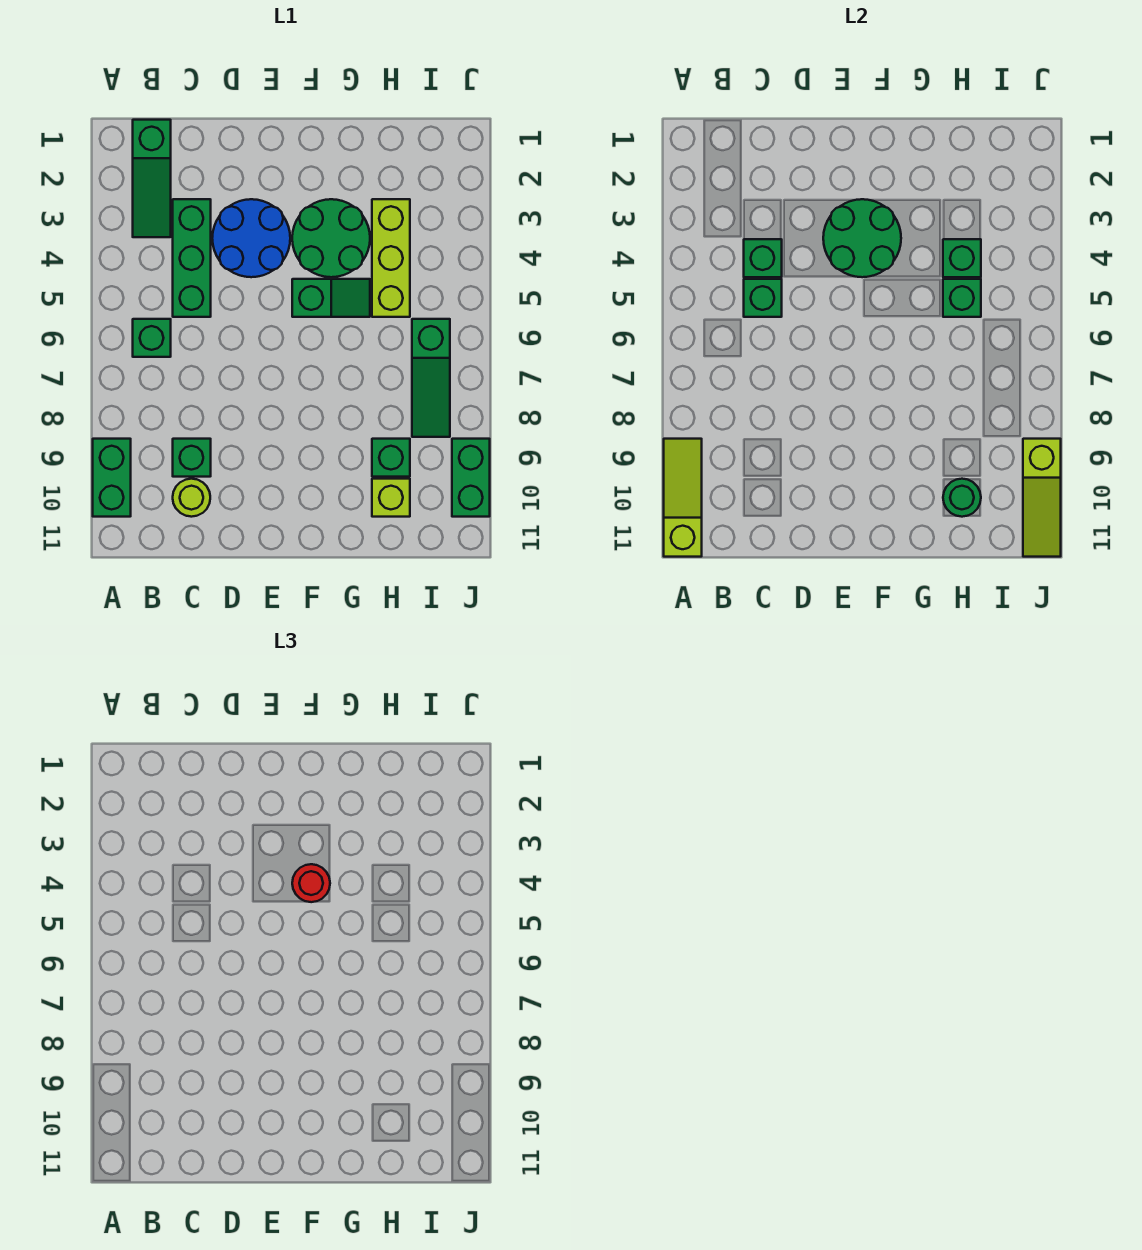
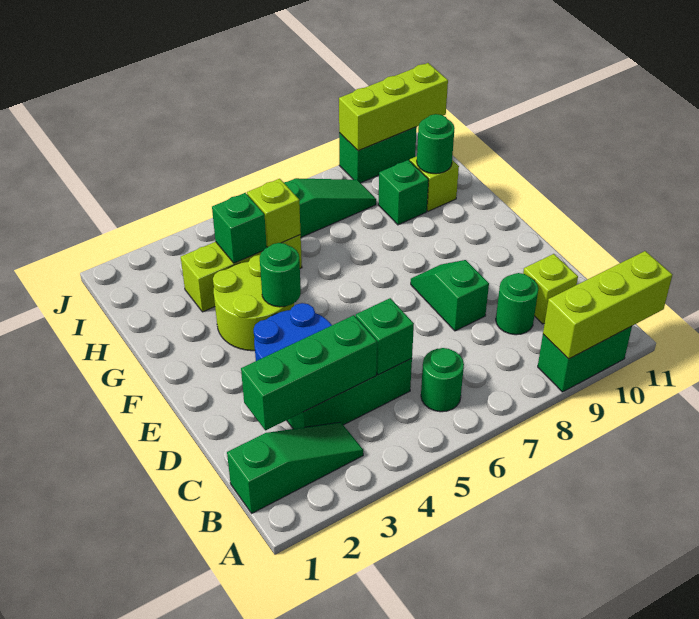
lime slope A9:A11 level 2 top 11 -> lime brick A9:A11 level 2
green brick B6 level 1 -> green round brick B6 level 1
green brick C4 level 2 -> green brick C2:C4 level 2
green brick C9 level 1 -> green round brick C9 level 1
lime round brick C10 level 1 -> lime brick C10 level 1
green round brick E3:F4 level 2 -> green round brick F4 level 2
green round brick F3:G4 level 1 -> lime round brick F3:G4 level 1
red round brick F4 level 3 -> none
green slope F5:G5 level 1 top F -> green slope D8:E8 level 1 top D
green brick H5 level 2 -> lime brick H5 level 2
lime slope J9:J11 level 2 top 9 -> lime brick J9:J11 level 2

